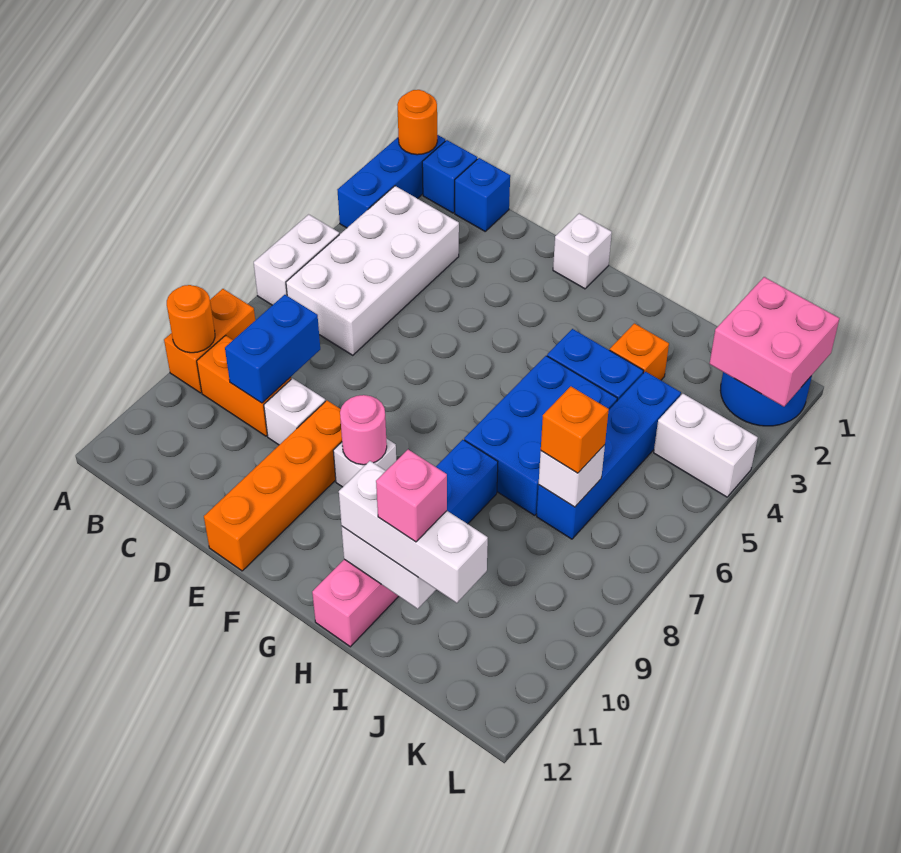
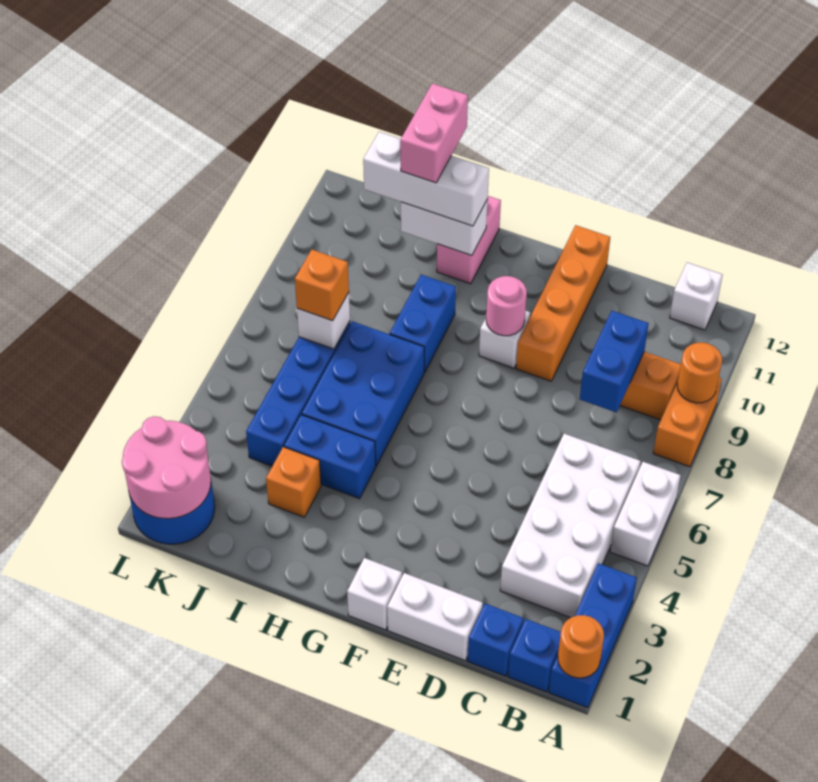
white brick D9 level 1 -> white brick B12 level 1
pink brick I11 level 4 -> pink brick I11:I12 level 4
pink brick K1:L2 level 2 -> pink round brick K1:L2 level 2
white brick K4:L4 level 1 -> white brick D1:E1 level 1

